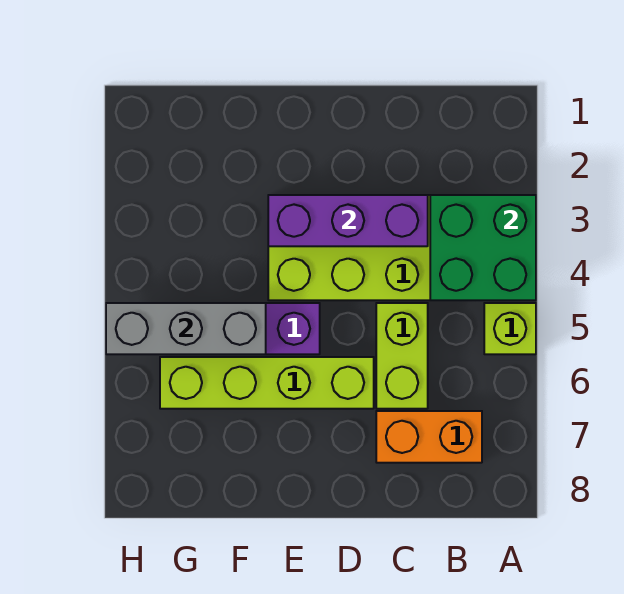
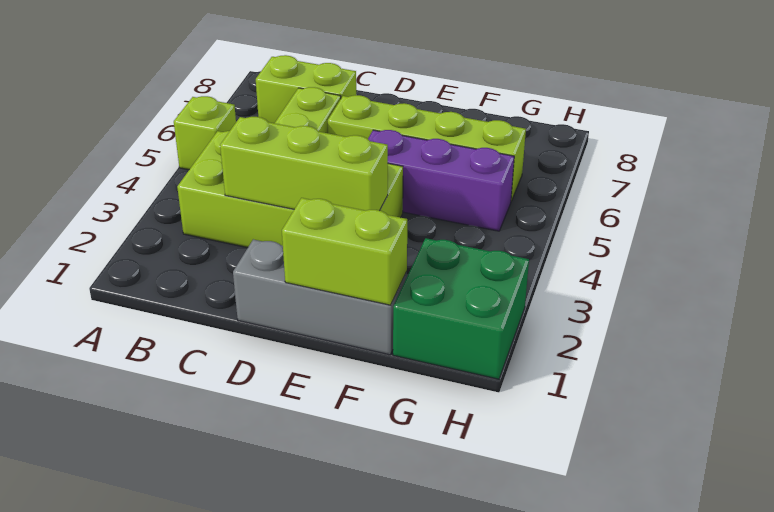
green brick A3:B4 level 2 -> green brick G1:H2 level 1
orange brick B7:C7 level 1 -> lime brick B7:C7 level 1
purple brick C3:E3 level 2 -> lime brick C3:E3 level 2
none -> lime brick E1:F1 level 2
grey brick F5:H5 level 2 -> grey brick D1:F1 level 1

